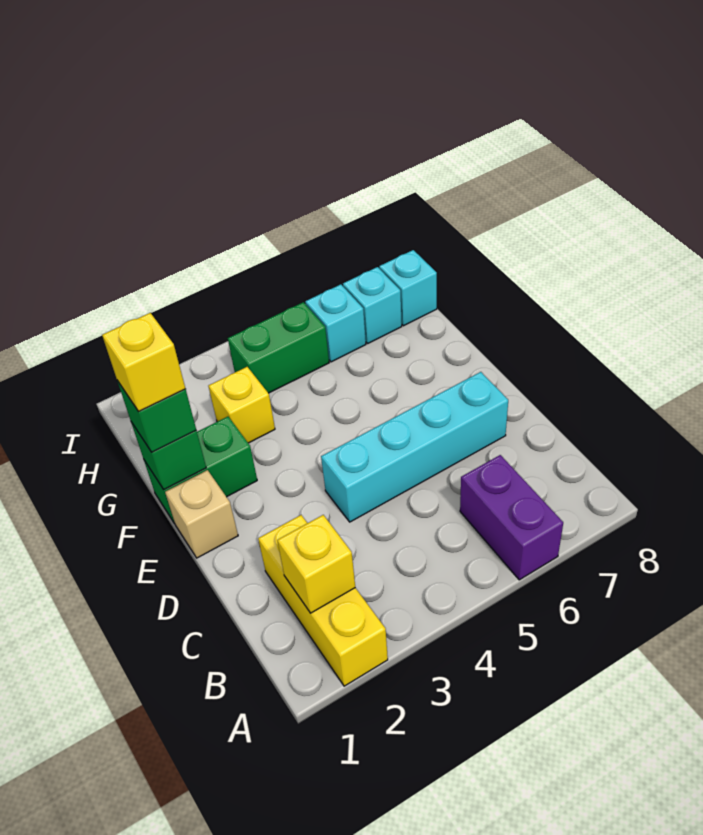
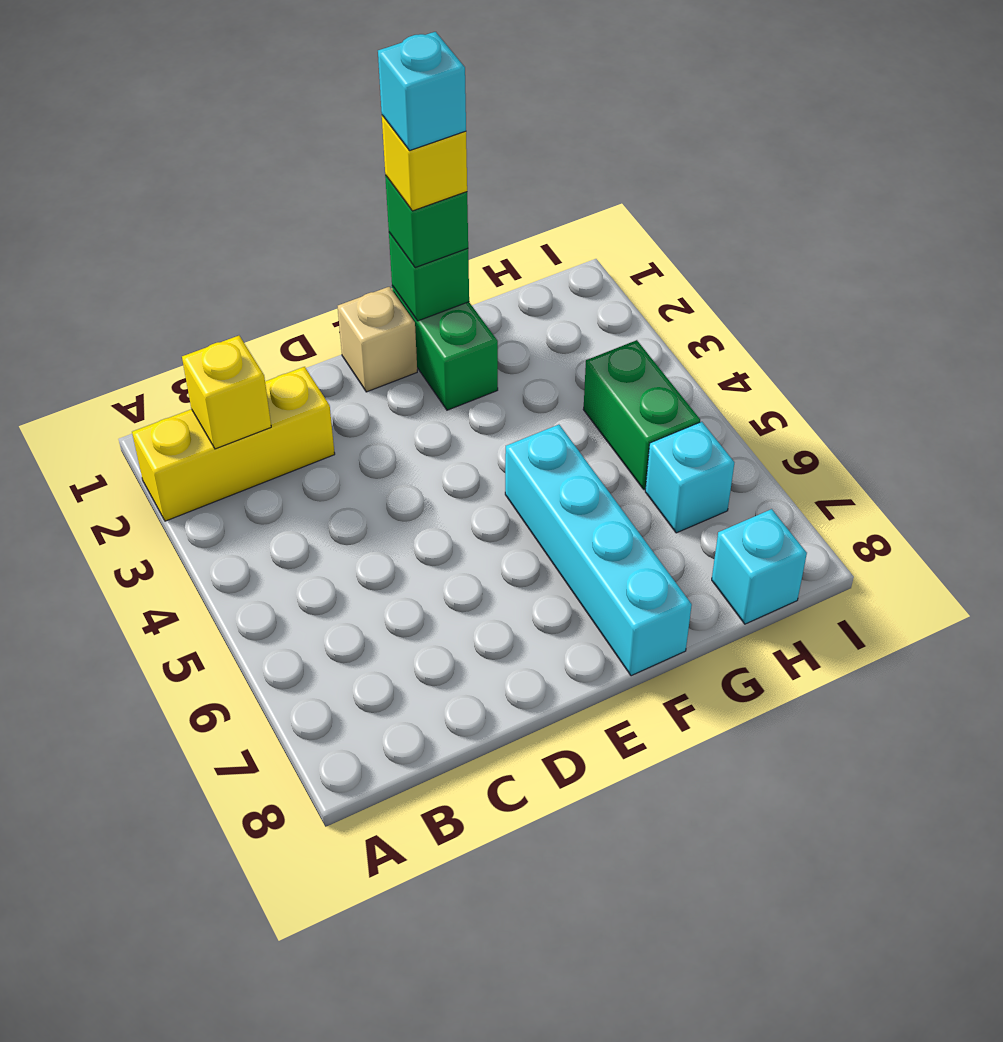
purple brick A6:B6 level 1 -> none
cyan brick D4:D7 level 1 -> cyan brick F5:F8 level 1
yellow brick G3 level 1 -> none
cyan brick H7 level 1 -> cyan brick F1 level 5

